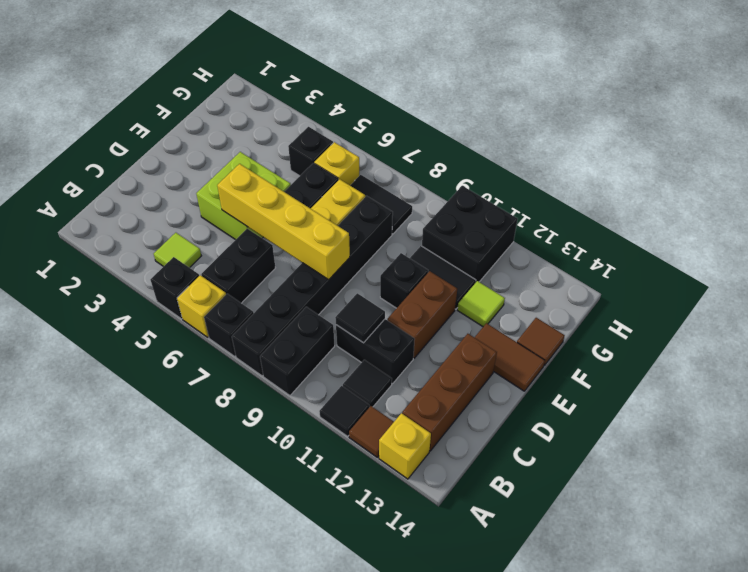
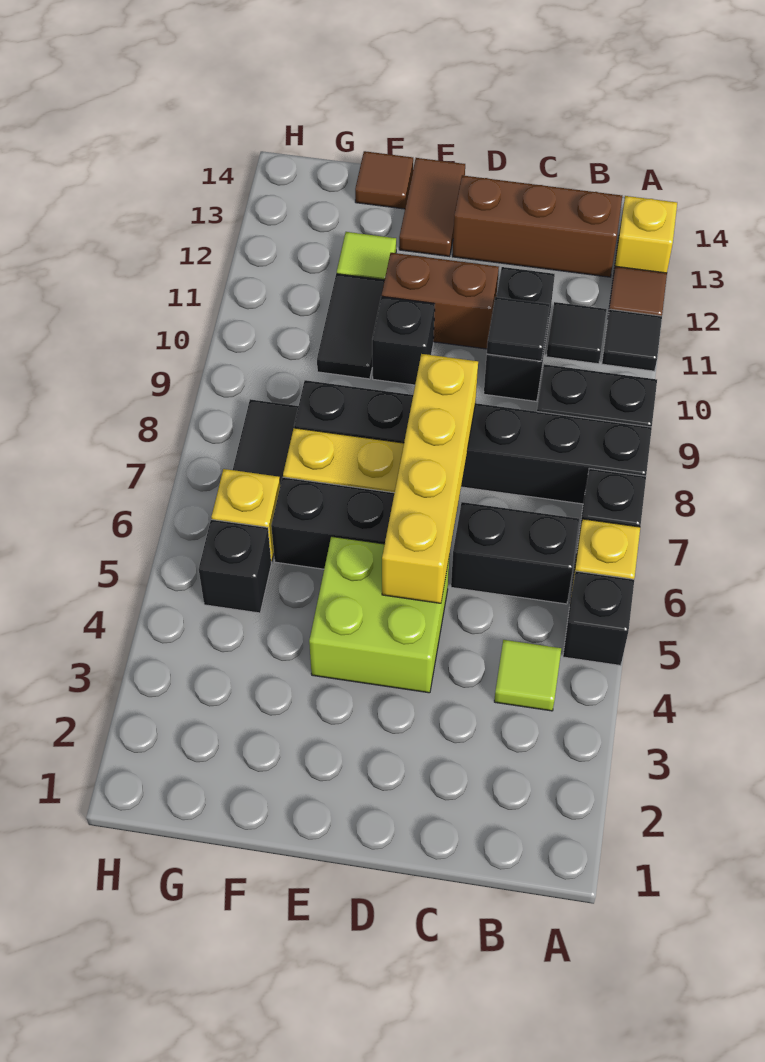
black brick G10:H11 level 1 -> none

